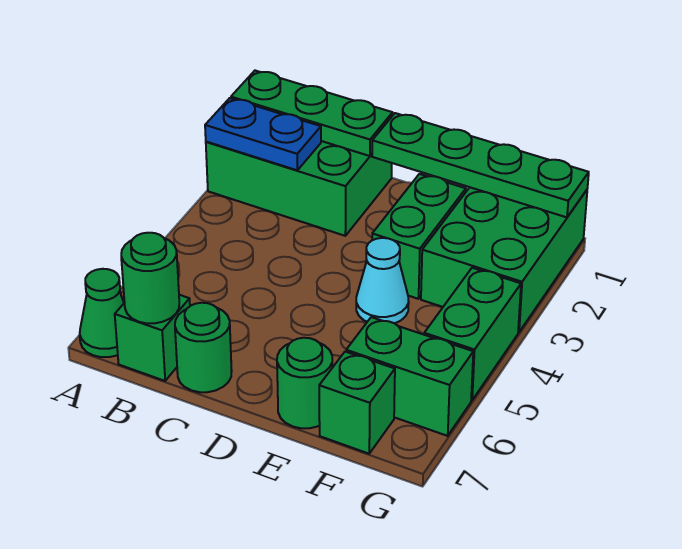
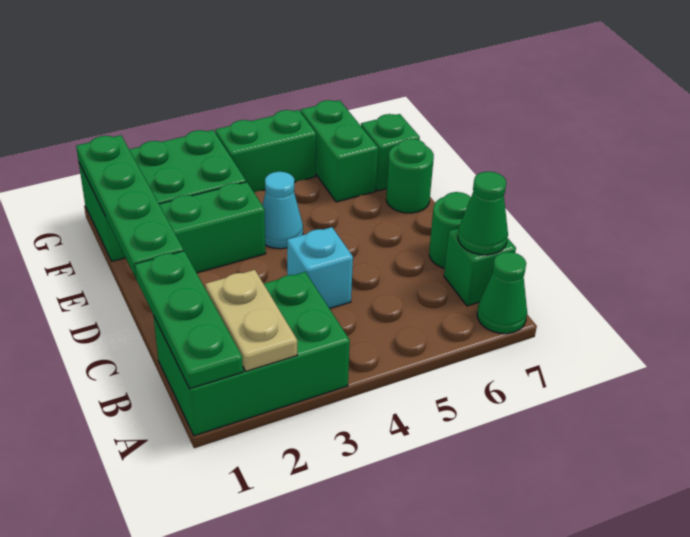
green brick A1:C2 level 1 -> green brick A1:B3 level 1
blue plate A2:B2 level 2 -> tan plate A2:B2 level 2
green round brick B7 level 2 -> green cone B7 level 2
none -> cyan brick C4 level 1

